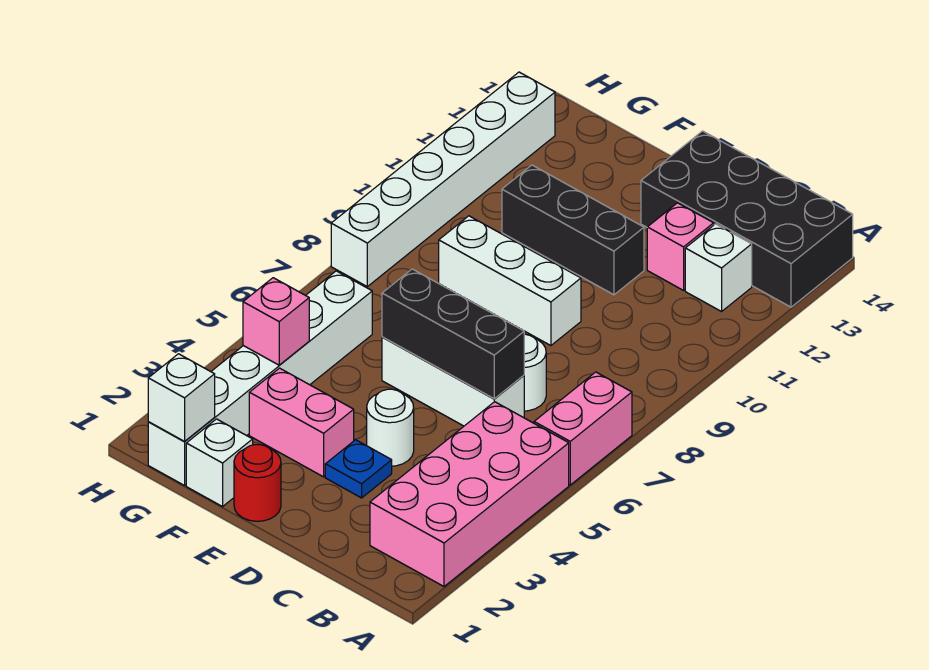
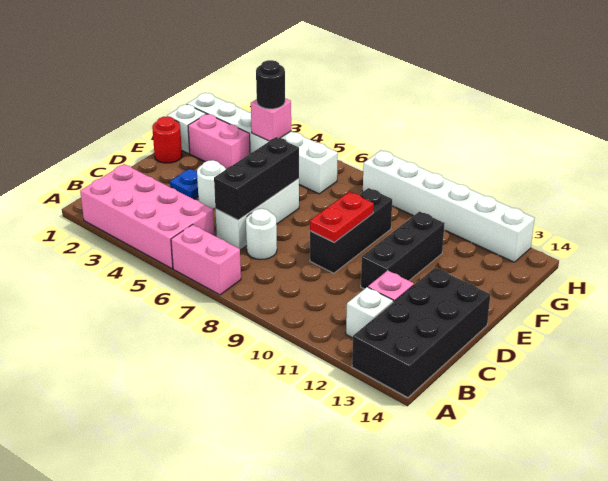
white brick D9:F9 level 1 -> black brick D9:F9 level 1
none -> red plate D9:E9 level 2
pink brick E3:F3 level 1 -> pink brick F2:F3 level 1
white brick G1 level 2 -> none
none -> black round brick G4 level 3

